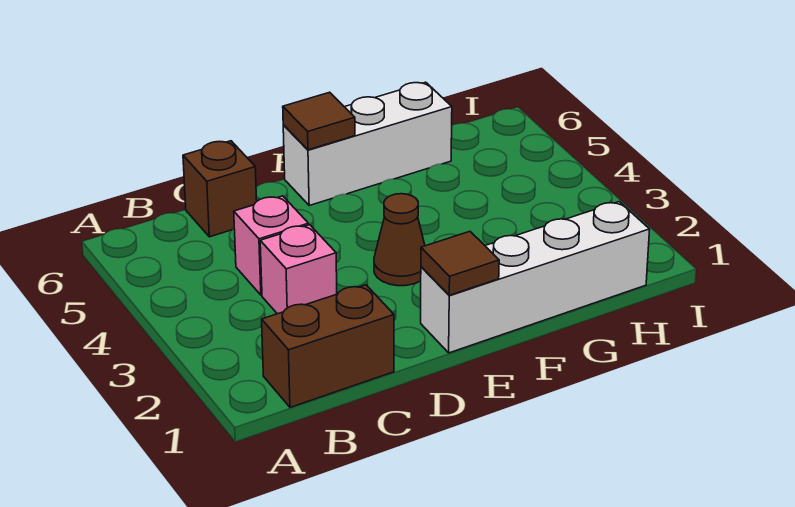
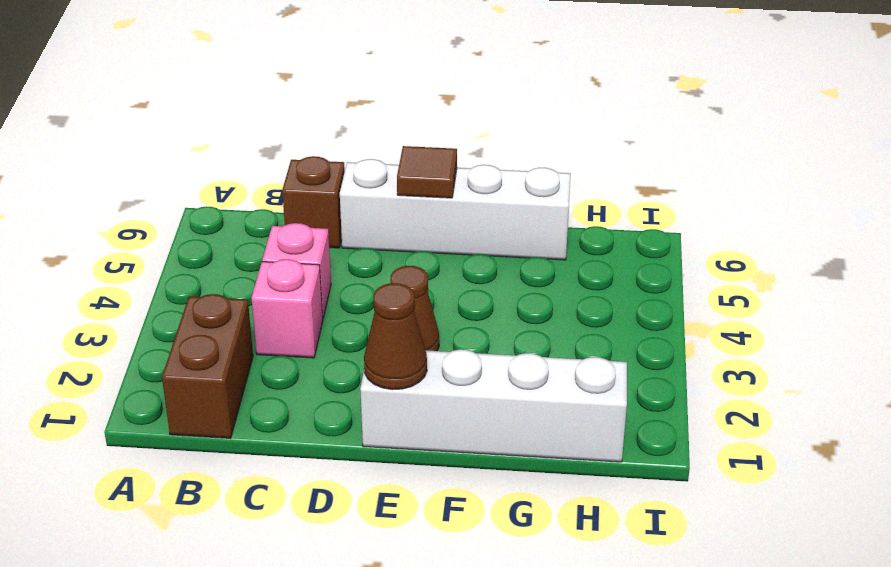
brown brick B1:C1 level 1 -> brown brick B1:B2 level 1
brown tile E1 level 2 -> brown cone E1 level 2
white brick E6:G6 level 1 -> white brick D6:G6 level 1

